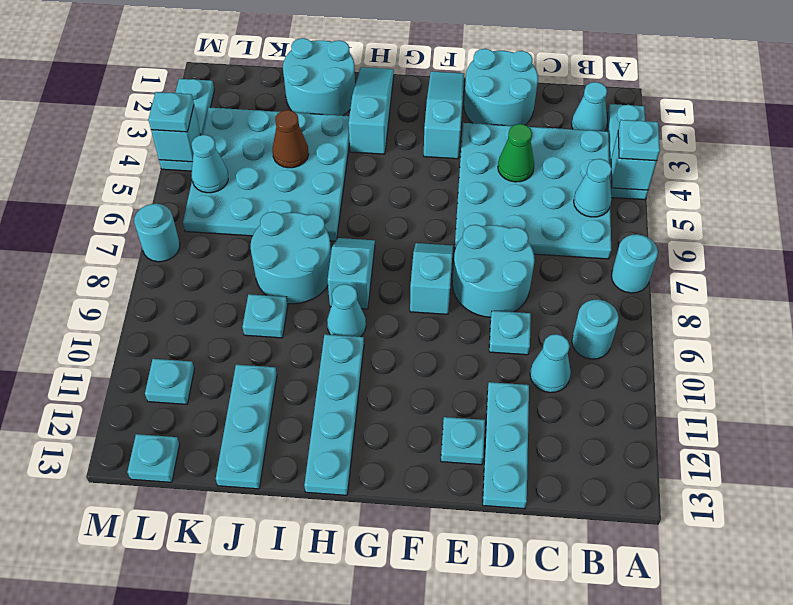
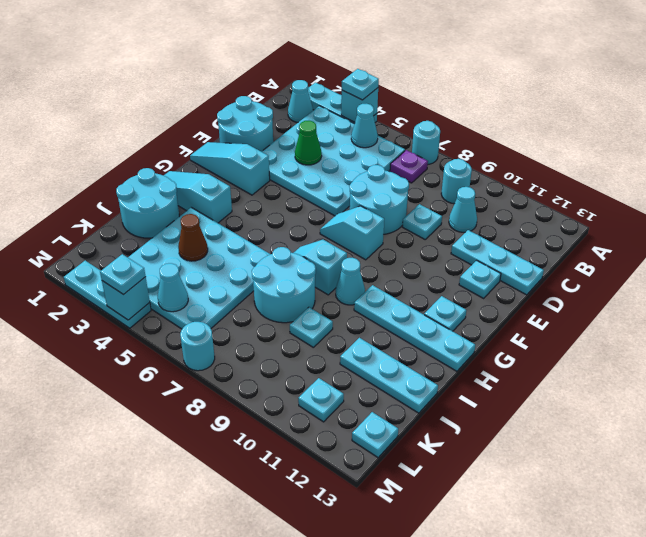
none -> purple plate B7 level 1
none -> cyan plate G12 level 1

